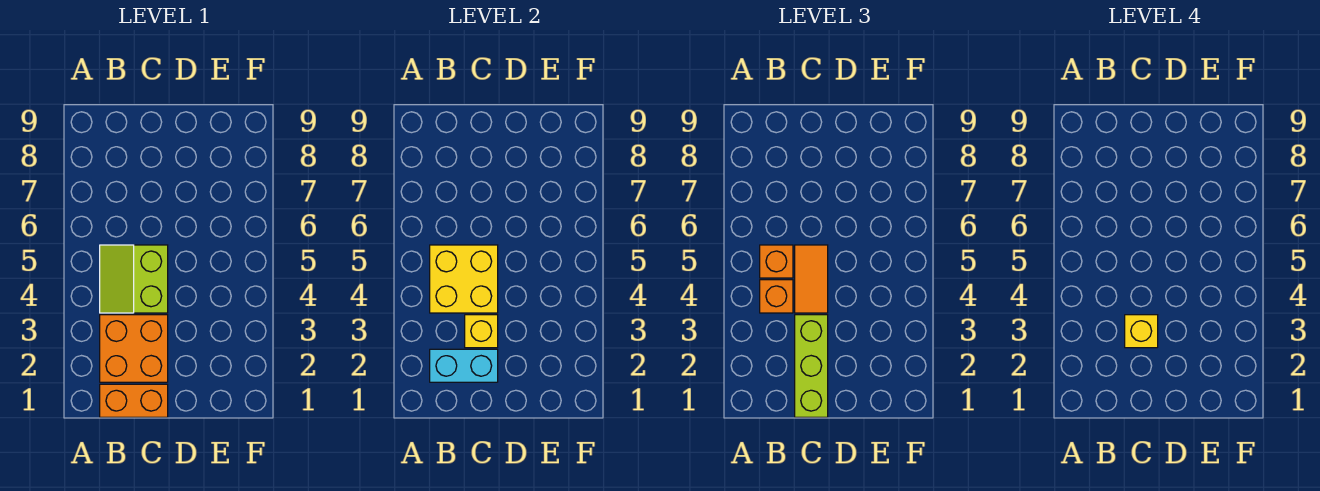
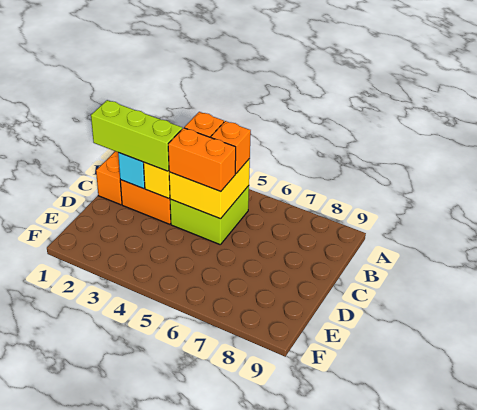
lime slope B4:C5 level 1 top C -> lime brick B4:C5 level 1
yellow brick C3 level 4 -> none
orange tile C4:C5 level 3 -> orange brick C4:C5 level 3

